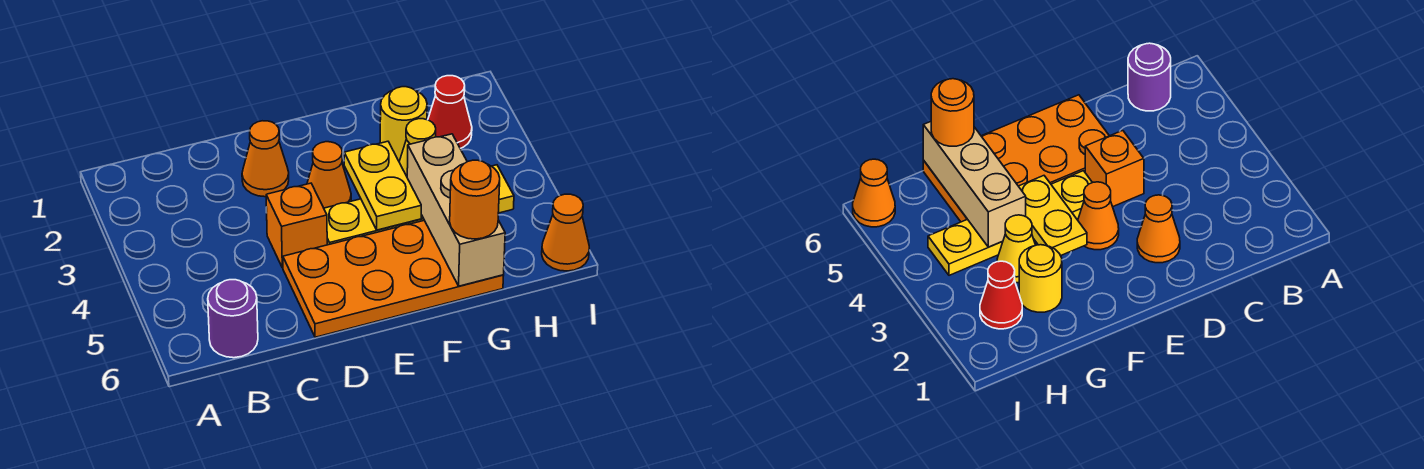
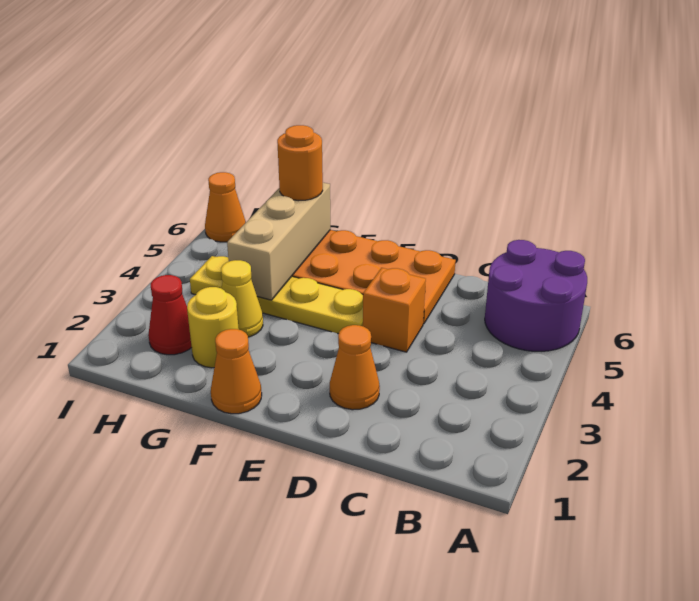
purple round brick B6 level 1 -> purple round brick A5:B6 level 1
orange cone E3 level 1 -> orange cone F1 level 1
yellow plate F3:F4 level 2 -> none

